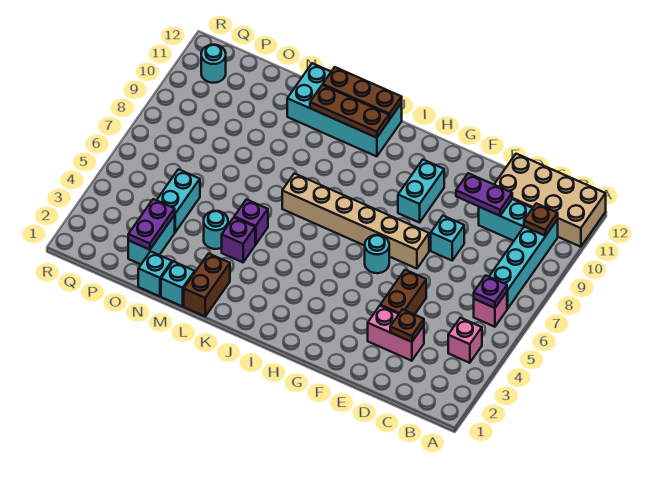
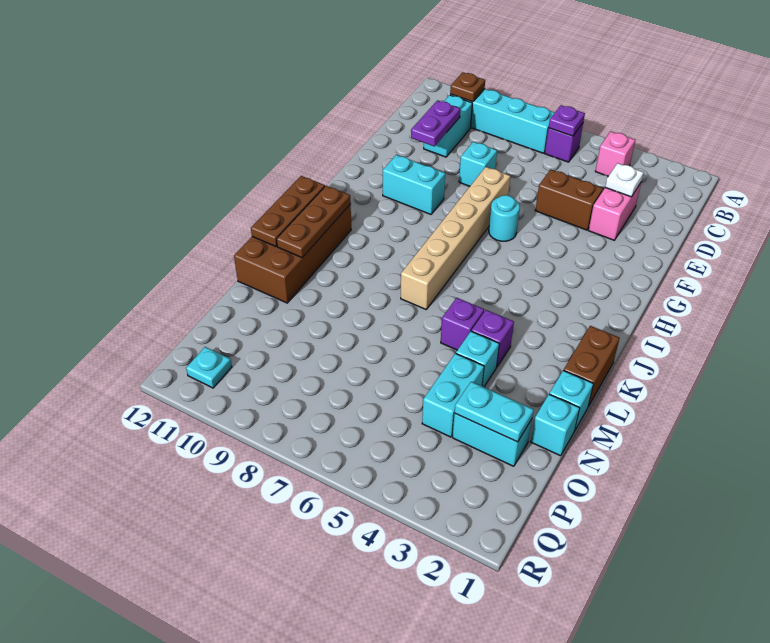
tan brick A11:D12 level 1 -> none
pink brick B6 level 1 -> purple brick B6 level 1
brown plate D3 level 2 -> white plate D3 level 2
cyan brick J11:M12 level 1 -> brown brick J11:M12 level 1
brown brick L1:L2 level 1 -> brown brick K1:L1 level 1
cyan round brick M4 level 1 -> cyan brick M4 level 1
purple plate O2:O3 level 2 -> cyan plate O2:O3 level 2
cyan brick O4:O5 level 1 -> cyan brick N4:O4 level 1
cyan round brick Q11 level 1 -> cyan plate Q11 level 1

